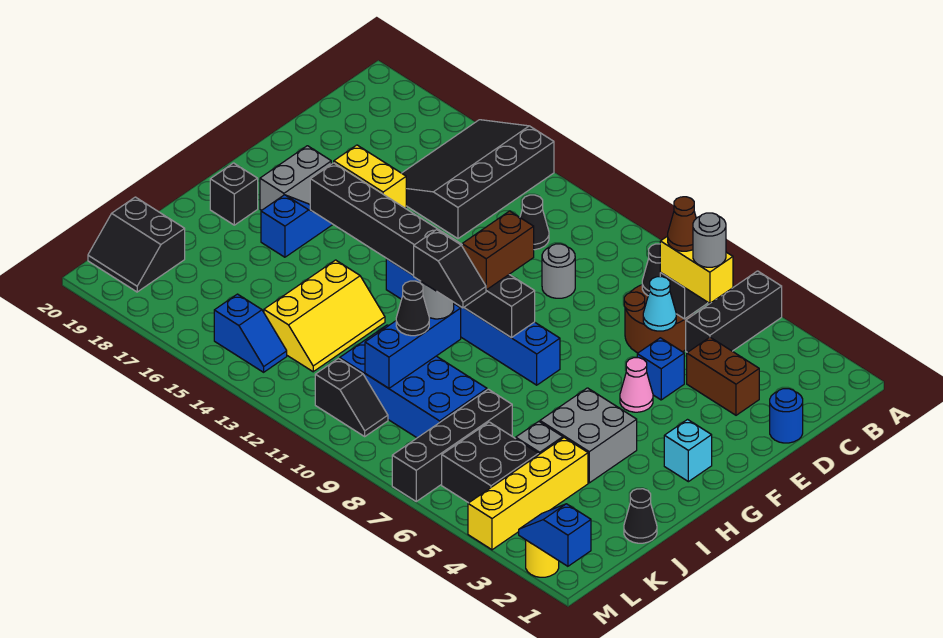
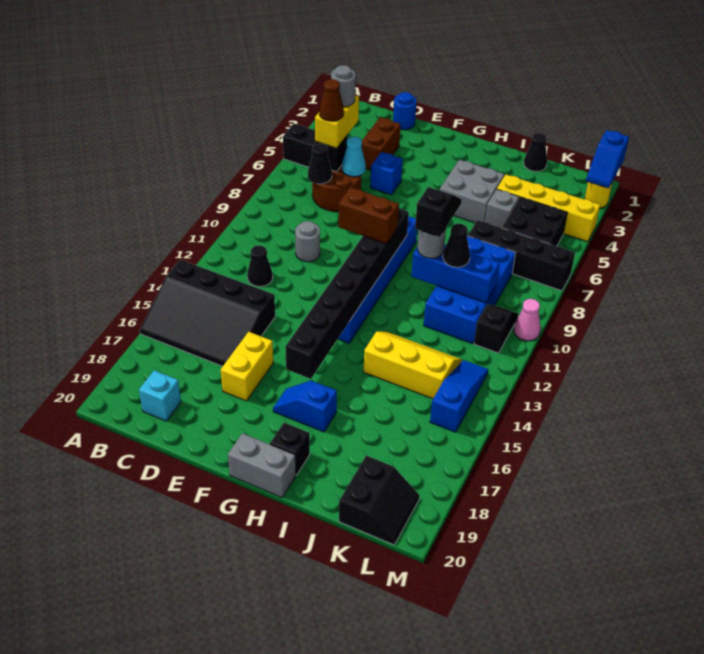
pink cone F5 level 1 -> pink cone M10 level 1
grey brick F18:G18 level 1 -> grey brick G20:H20 level 1
cyan brick G2 level 1 -> cyan brick C19 level 1
blue slope L14:L15 level 1 top 15 -> blue slope L13:L15 level 1 top 15

